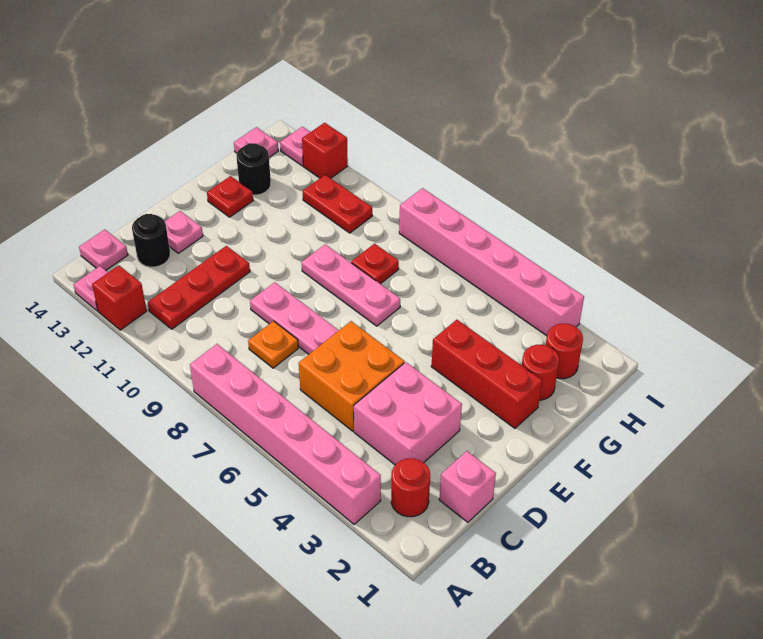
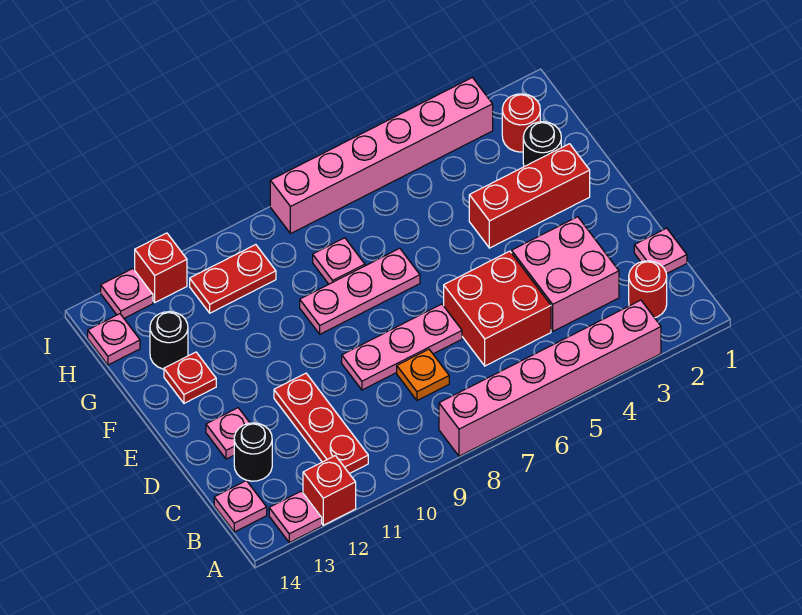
pink brick C1 level 1 -> pink plate C1 level 1
orange brick C5:D6 level 1 -> red brick C5:D6 level 1
red round brick G2 level 1 -> black round brick G2 level 1
red plate G8 level 1 -> pink plate G8 level 1

